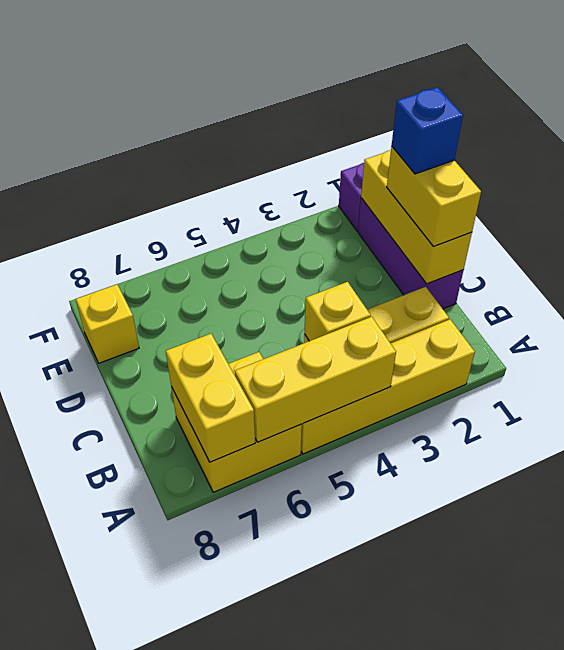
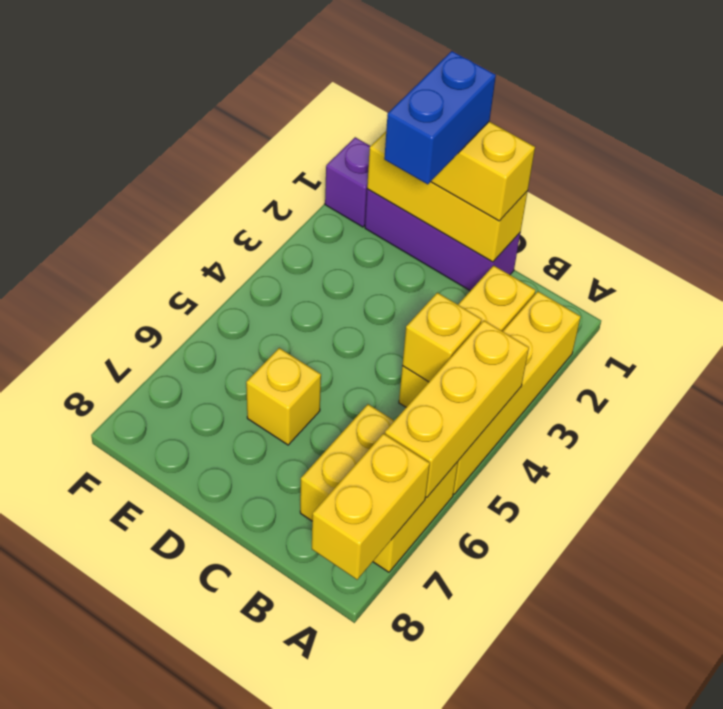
yellow brick A7:B7 level 2 -> yellow brick A7:A8 level 2
blue brick D1 level 4 -> blue brick D1:D2 level 4
yellow brick E8 level 1 -> yellow brick D6 level 1

